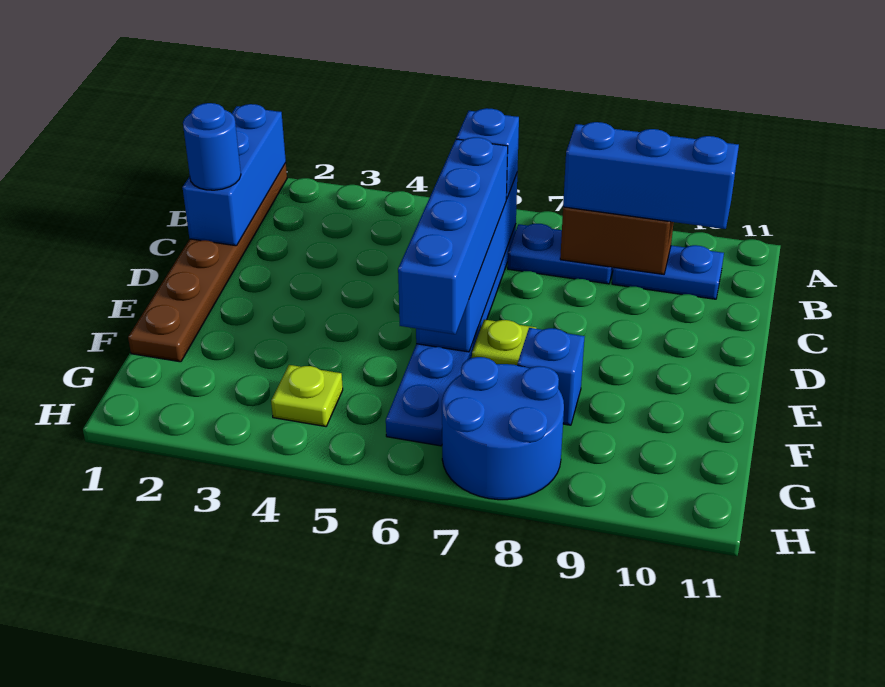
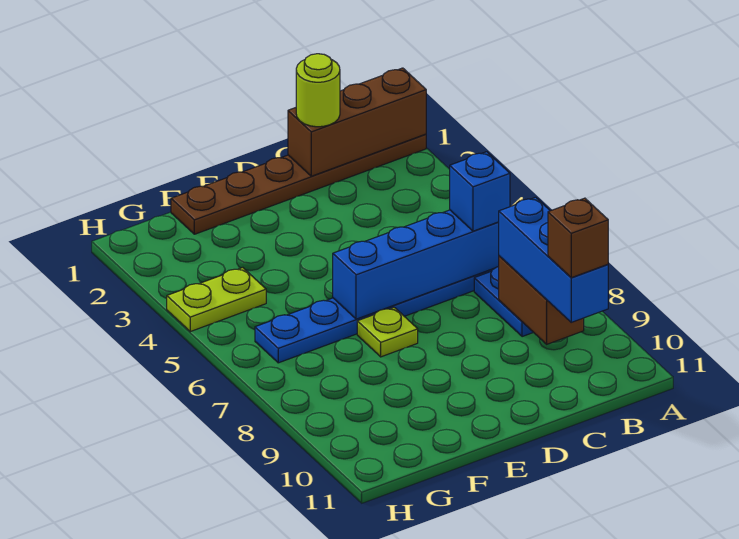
blue brick A1:C1 level 2 -> brown brick A1:C1 level 2
blue plate B9:B10 level 1 -> none
none -> brown brick B10 level 4
blue round brick C1 level 3 -> lime round brick C1 level 3
blue brick C6:F6 level 3 -> none
blue brick F8 level 1 -> none
lime plate G4 level 1 -> lime plate G4:H4 level 1
blue round brick G7:H8 level 1 -> none

